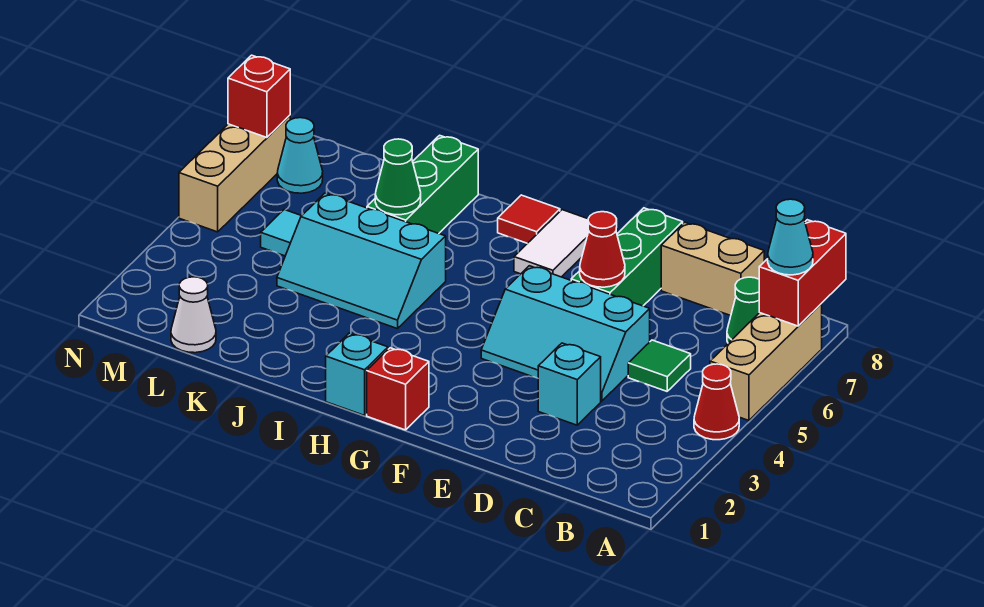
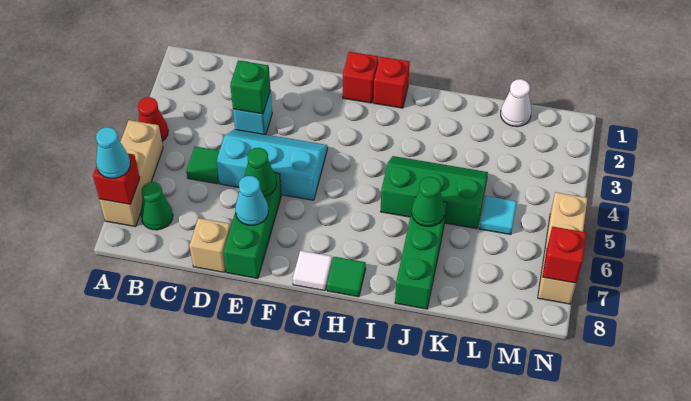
red brick A7:A8 level 2 -> red brick A7 level 2
tan brick C8:D8 level 1 -> tan brick D8 level 1
none -> green brick D3 level 2
red cone E6 level 2 -> green cone E6 level 2
white tile G7:G8 level 1 -> white tile G8 level 1
cyan brick H1 level 1 -> red brick H1 level 1
red tile H8 level 1 -> green tile H8 level 1
cyan slope I4:K5 level 1 top 5 -> green slope I4:K5 level 1 top 5
cyan cone M7 level 1 -> cyan cone E7 level 2

